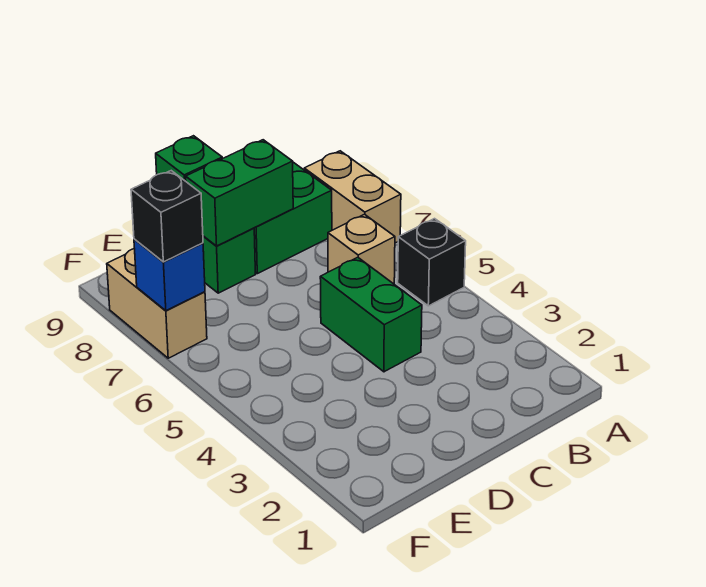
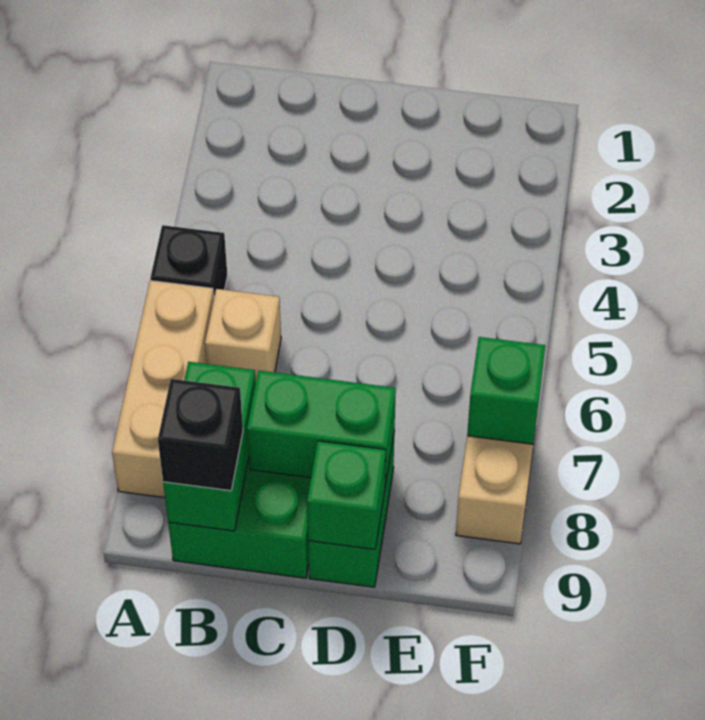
tan brick A7:A8 level 1 -> tan brick A6:A8 level 1
green brick C4:C5 level 1 -> green brick B8:B9 level 2
blue brick F7 level 2 -> green brick F7 level 2
black brick F7 level 3 -> black brick B9 level 3

